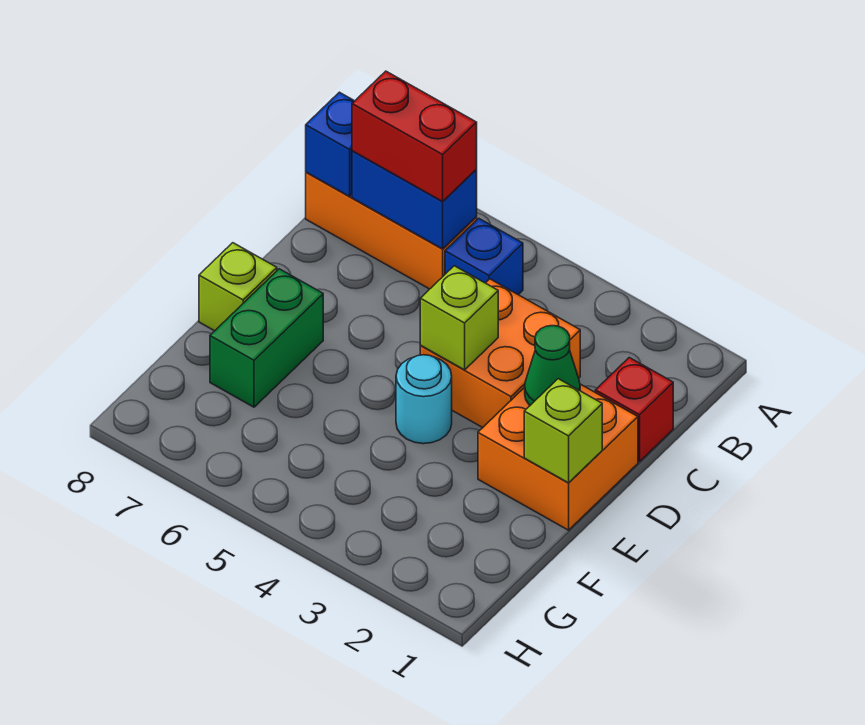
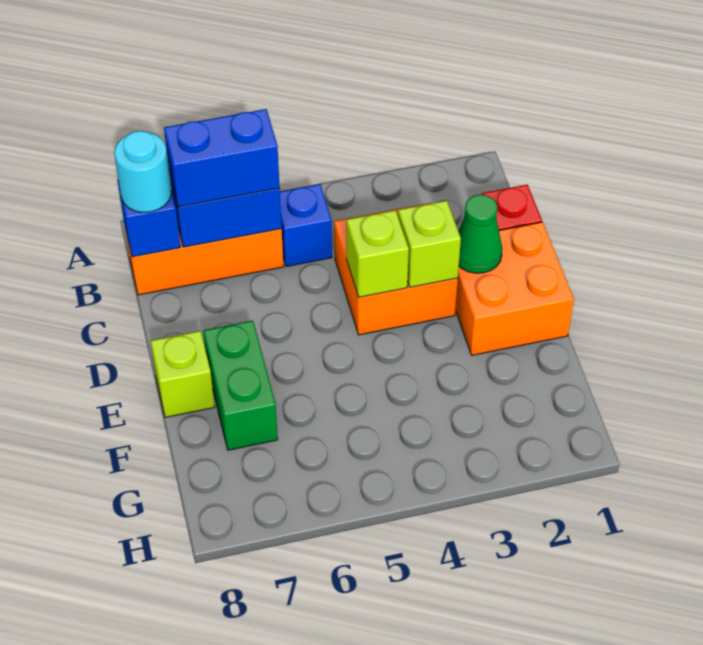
red brick B6:B7 level 3 -> blue brick B6:B7 level 3
lime brick E1 level 2 -> lime brick D3 level 2
cyan round brick E4 level 1 -> cyan round brick B8 level 3

